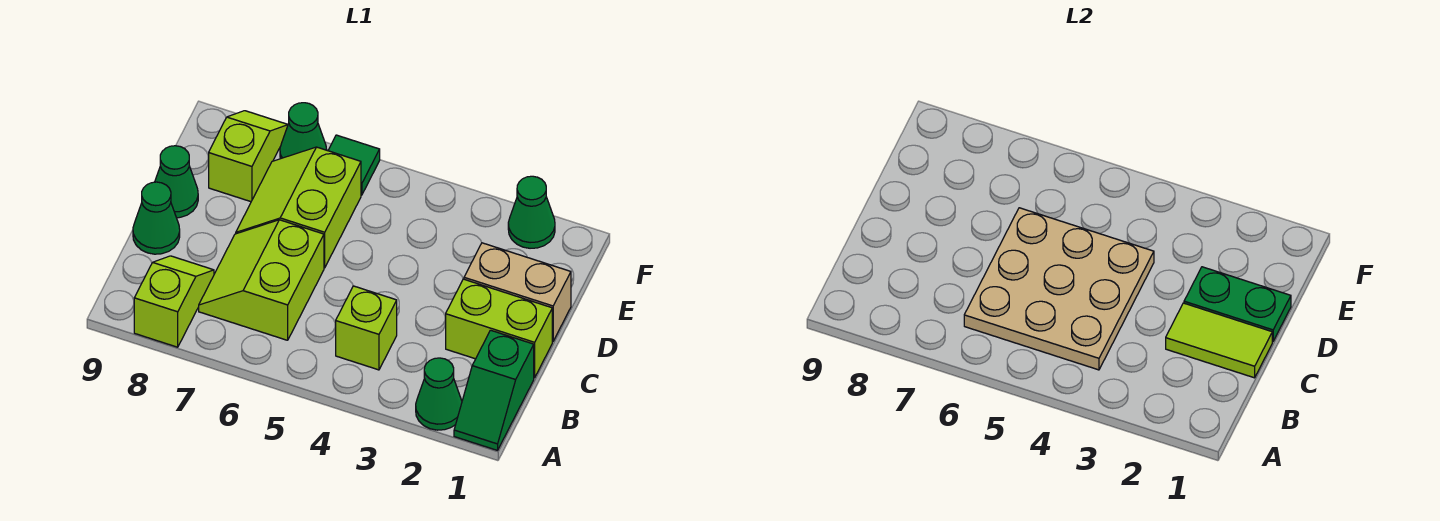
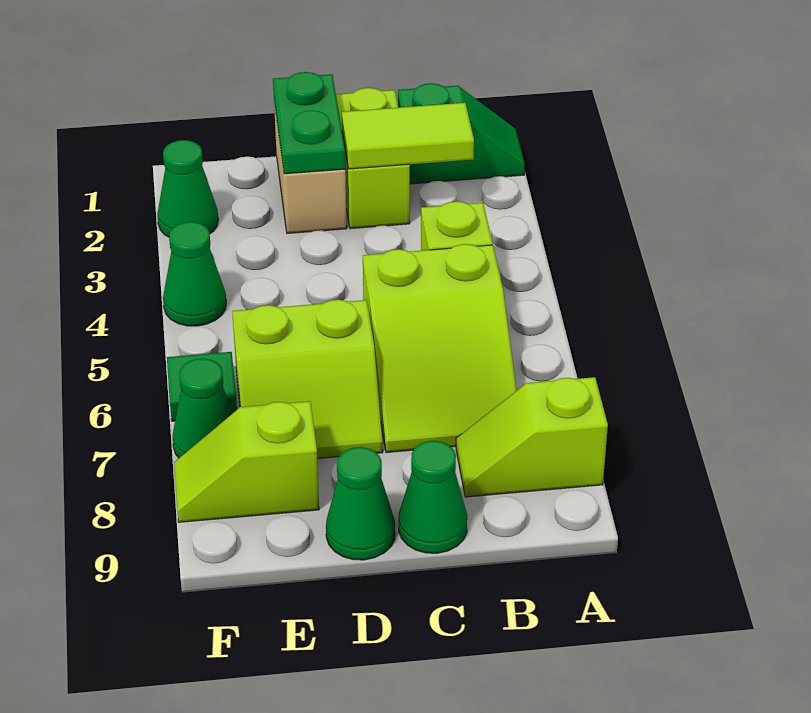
green cone A2 level 1 -> green cone F4 level 1
tan plate B4:D6 level 2 -> none
lime slope B6:C7 level 1 top 6 -> lime slope B5:C7 level 1 top 5
lime tile C1:C2 level 2 -> lime tile B2:C2 level 2

